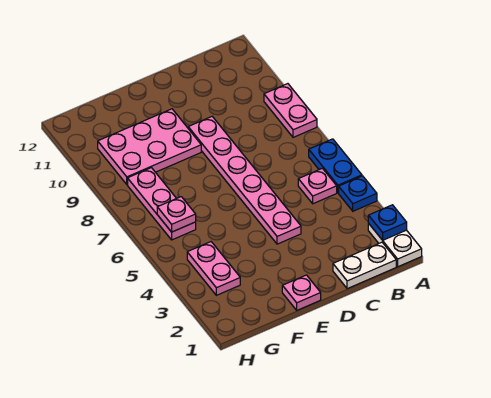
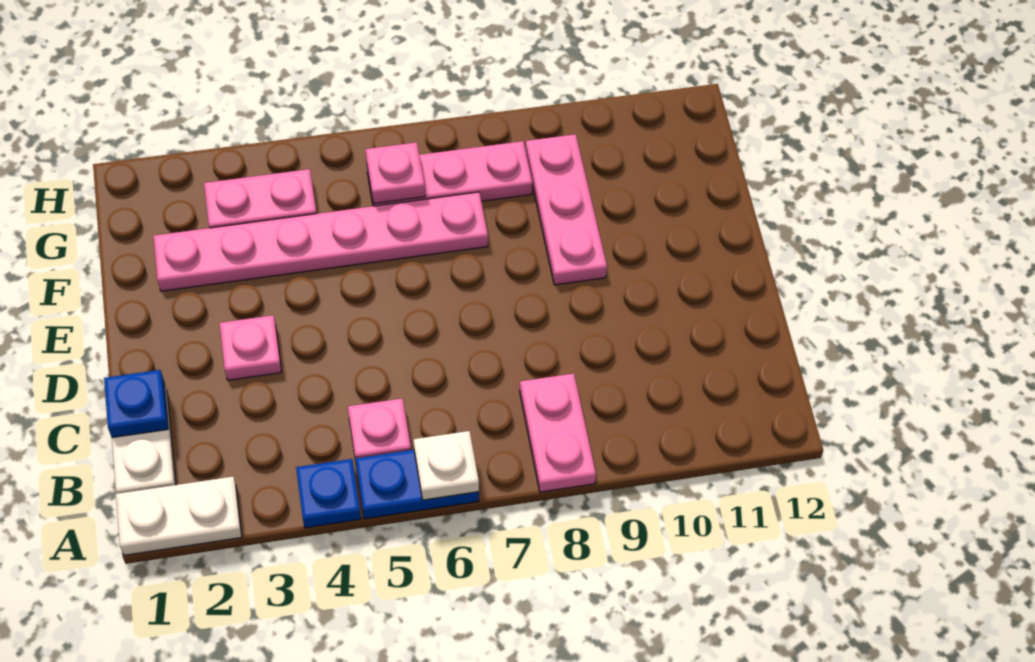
blue plate A2 level 2 -> blue plate C1 level 2
none -> white plate A6 level 2
pink plate A8:A9 level 1 -> pink plate A8:B8 level 1
pink plate D4:D9 level 1 -> pink plate F2:F7 level 1
pink plate E1 level 1 -> pink plate D3 level 1
pink plate E9:G10 level 1 -> pink plate E9:G9 level 1

